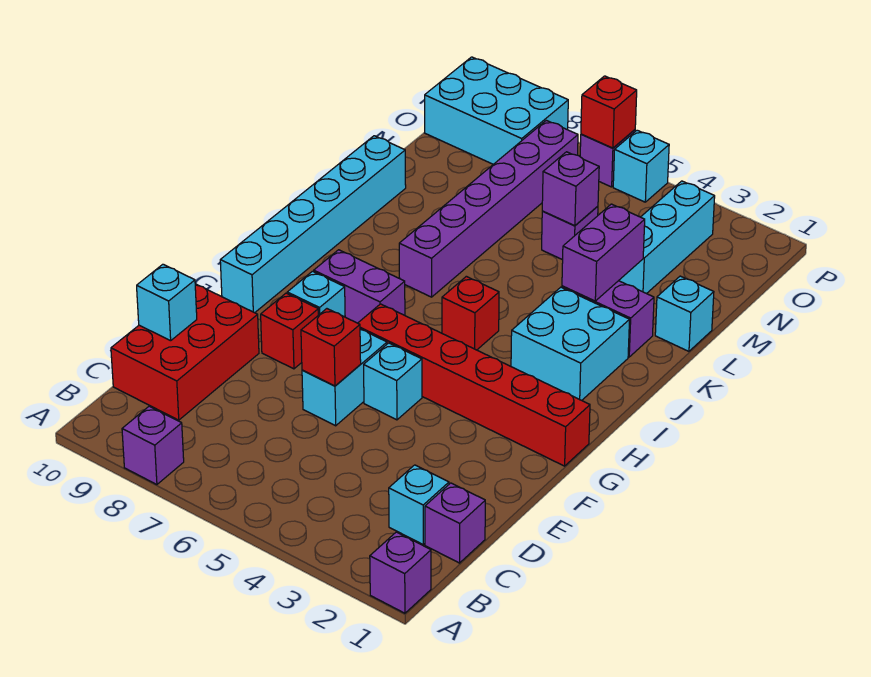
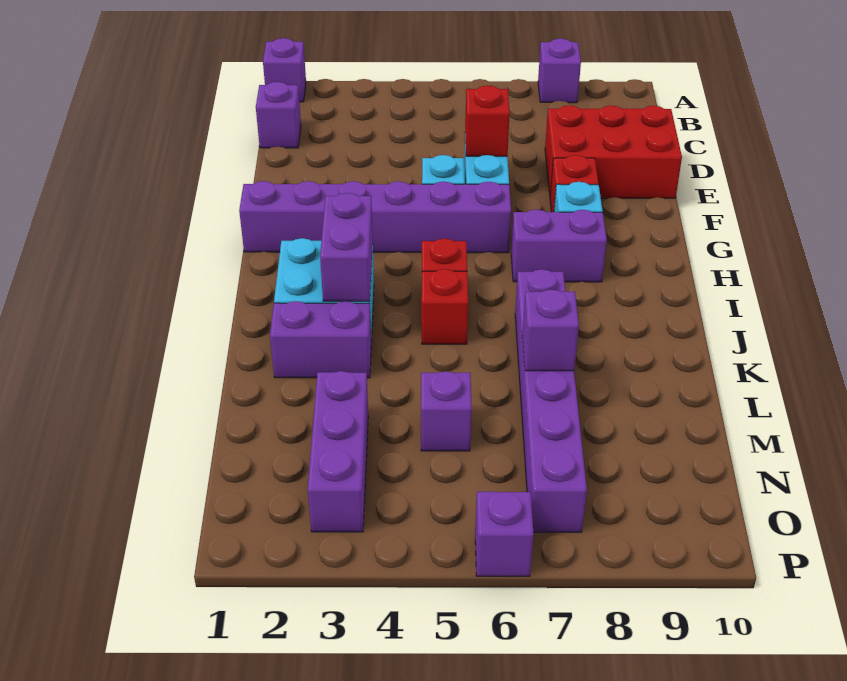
cyan brick C2 level 1 -> none
red brick C9:E10 level 1 -> red brick D8:E10 level 1
cyan brick D10 level 2 -> none
red brick G1:G6 level 1 -> purple brick G1:G6 level 1
cyan brick G10:L10 level 1 -> none
purple brick K3:L3 level 2 -> purple brick I3:J3 level 2
cyan brick L1 level 1 -> none
cyan brick M3:O3 level 1 -> purple brick M3:O3 level 1
purple brick M5 level 2 -> purple brick L7 level 2
cyan brick O8:P10 level 1 -> none
cyan brick P5 level 1 -> none
red brick P6 level 2 -> red brick J5 level 1

